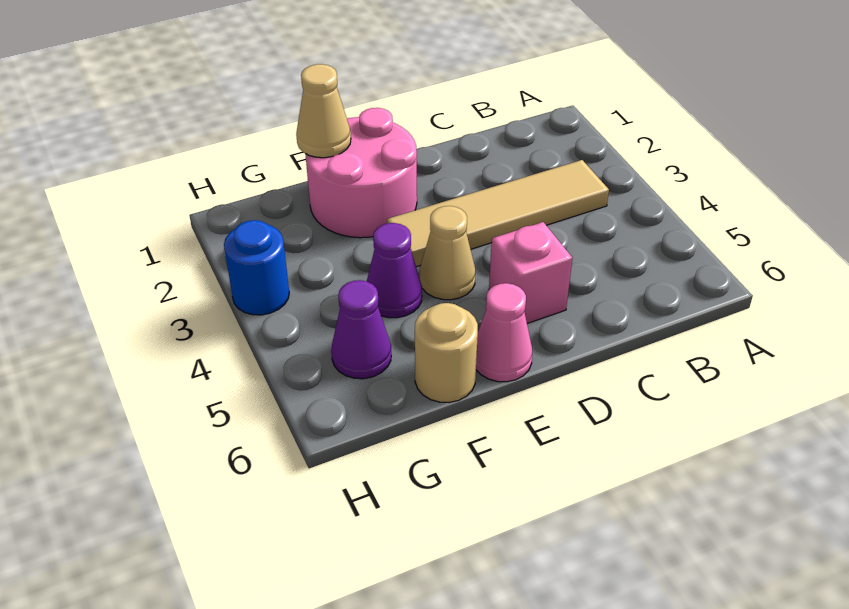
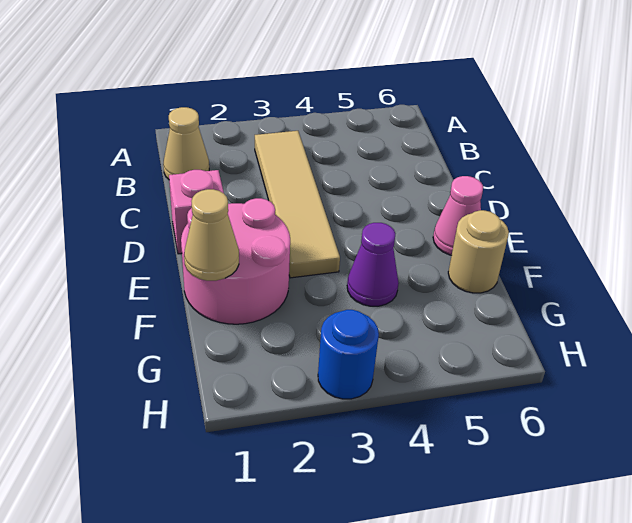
pink brick D5 level 1 -> pink brick D1 level 1
tan cone E4 level 1 -> tan cone B1 level 1
purple cone G5 level 1 -> none

